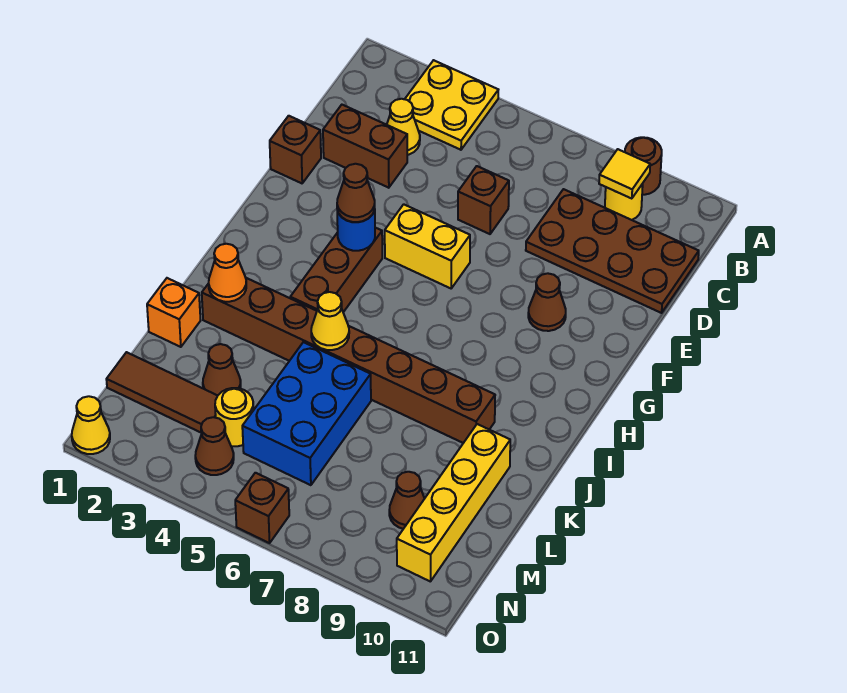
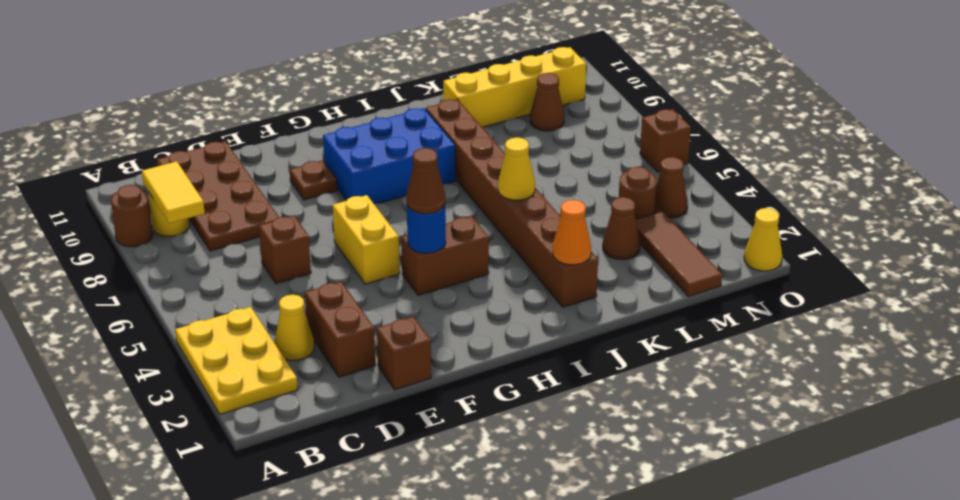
yellow plate A3:B4 level 1 -> yellow plate A2:B4 level 1
yellow tile B9 level 2 -> yellow tile B8:B9 level 2
brown cone F9 level 1 -> brown plate F9 level 1
brown brick G4:I4 level 1 -> brown brick G4:H4 level 1
orange brick K1 level 1 -> none
blue brick K5:M6 level 1 -> blue brick G8:I9 level 1
yellow round brick M4 level 1 -> brown round brick M4 level 1

